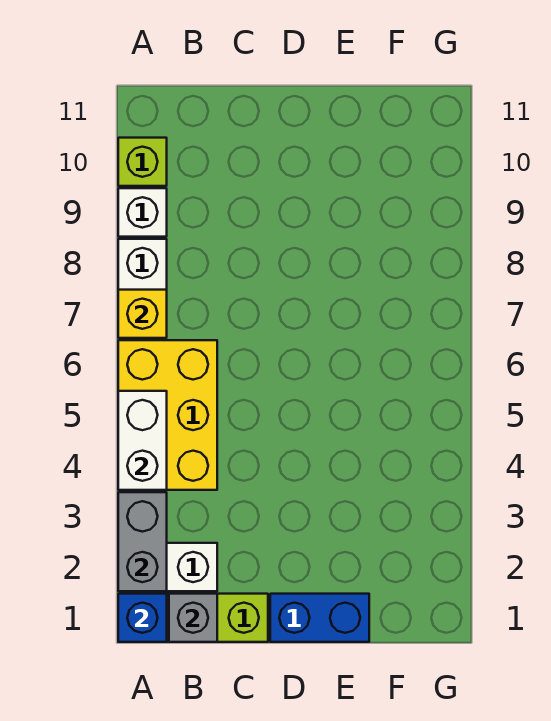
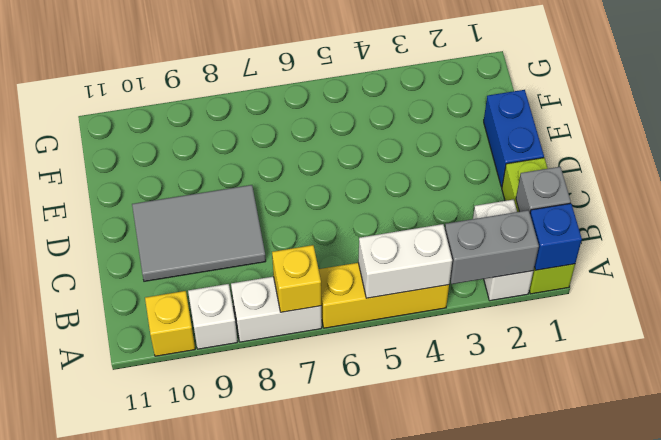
yellow brick A4:B6 level 1 -> yellow brick A4:A6 level 1
lime brick A10 level 1 -> yellow brick A10 level 1
none -> grey tile C8:D10 level 1

